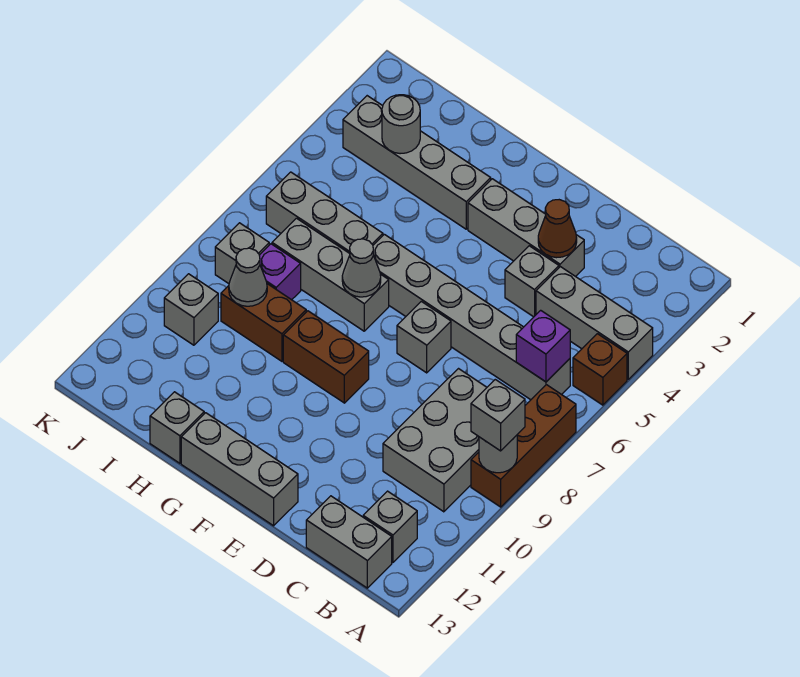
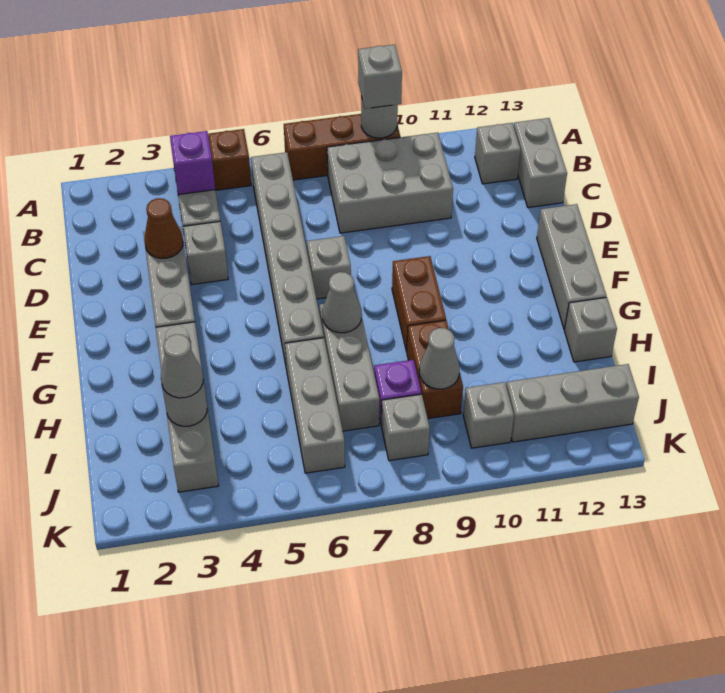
purple brick B6 level 2 -> purple brick B4 level 2
none -> grey cone I3 level 3
none -> grey brick J11:J13 level 1

